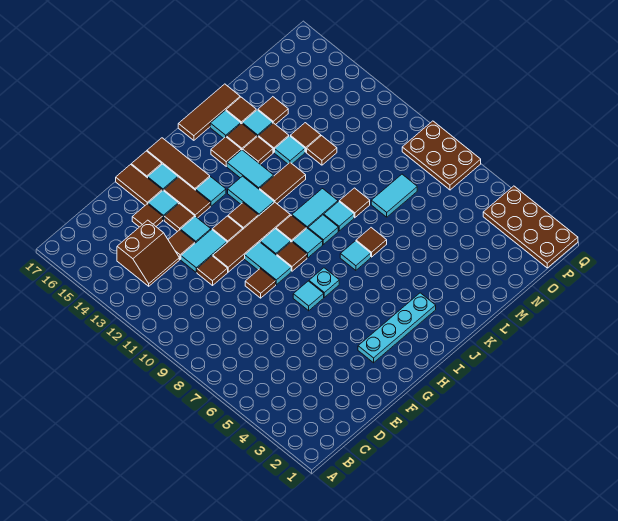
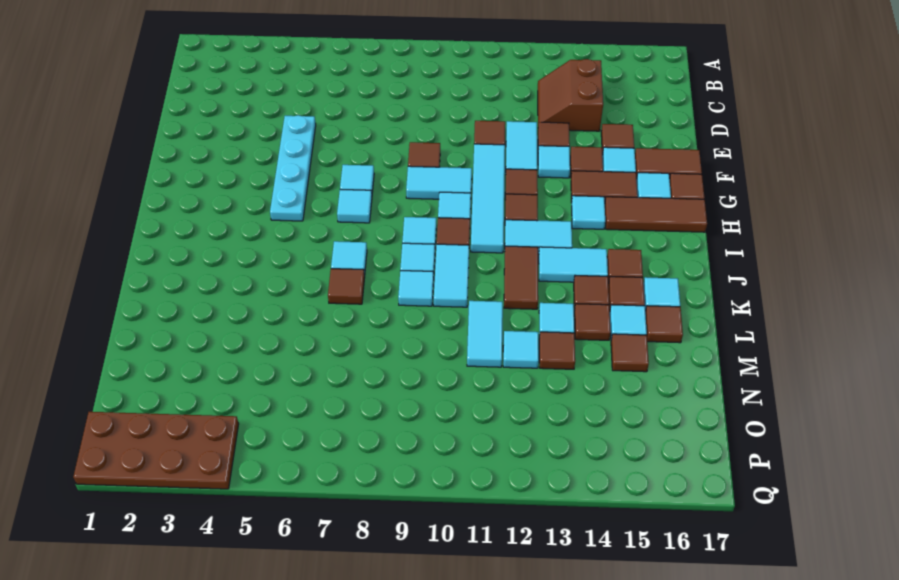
brown tile F11:I11 level 1 -> cyan tile F11:I11 level 1
cyan plate G3:J3 level 1 -> cyan plate E5:H5 level 1
cyan plate H7 level 1 -> cyan tile H7 level 1
brown tile H9 level 1 -> none
brown tile J17:L17 level 1 -> none
brown tile L9 level 1 -> none
cyan tile M8:N8 level 1 -> cyan tile L11:M11 level 1
brown tile M12 level 1 -> cyan tile M12 level 1
brown plate P7:Q9 level 1 -> none

